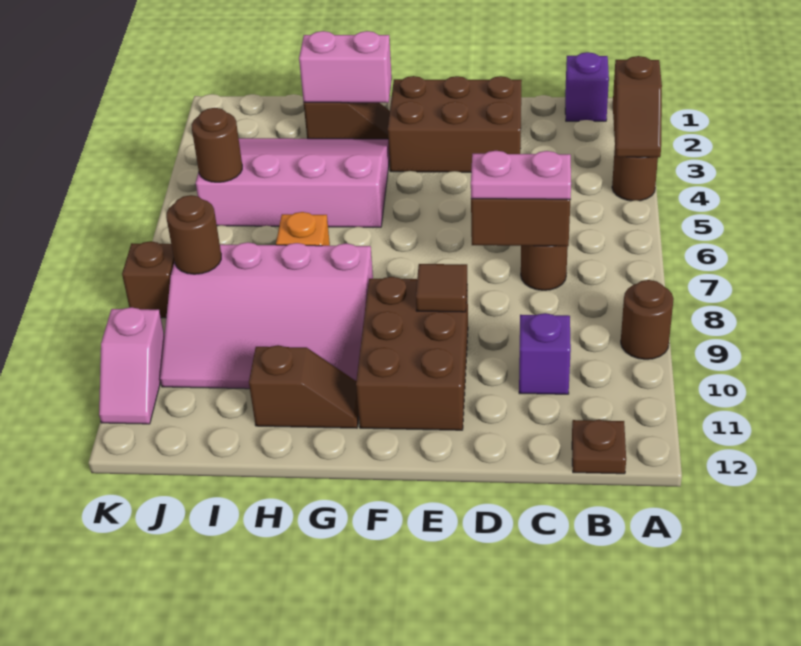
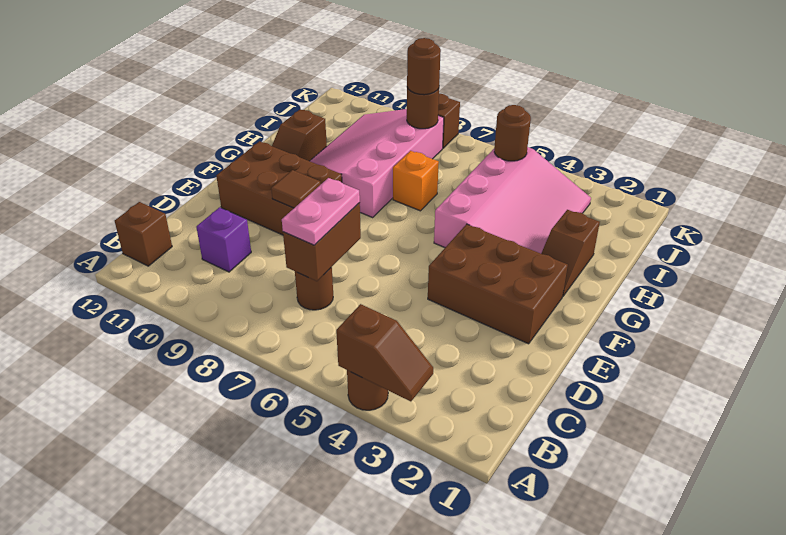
brown slope A3:A4 level 2 top 3 -> brown slope A3:A4 level 2 top 4
brown round brick A9 level 1 -> brown round brick J8 level 3
purple brick B1 level 1 -> none
brown plate B12 level 1 -> brown brick B12 level 1
brown brick D2:F3 level 1 -> brown brick E2:F4 level 1
pink brick G2:H2 level 2 -> none
pink slope K10:K11 level 1 top 10 -> none

